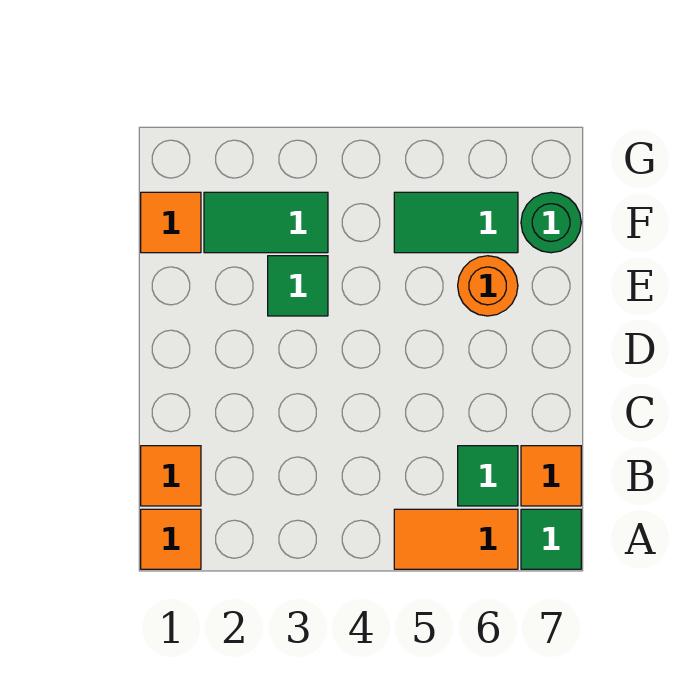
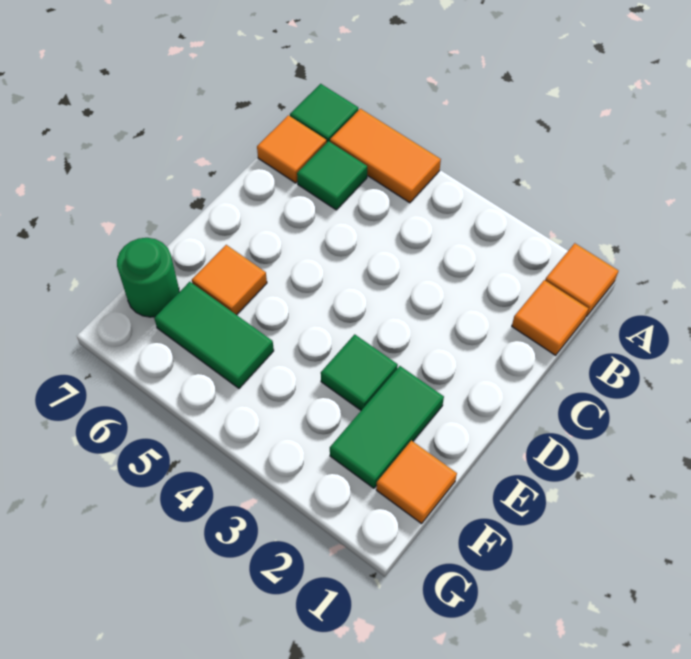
orange round brick E6 level 1 -> orange tile E6 level 1
green tile F2:F3 level 1 -> green tile E2:F2 level 1

